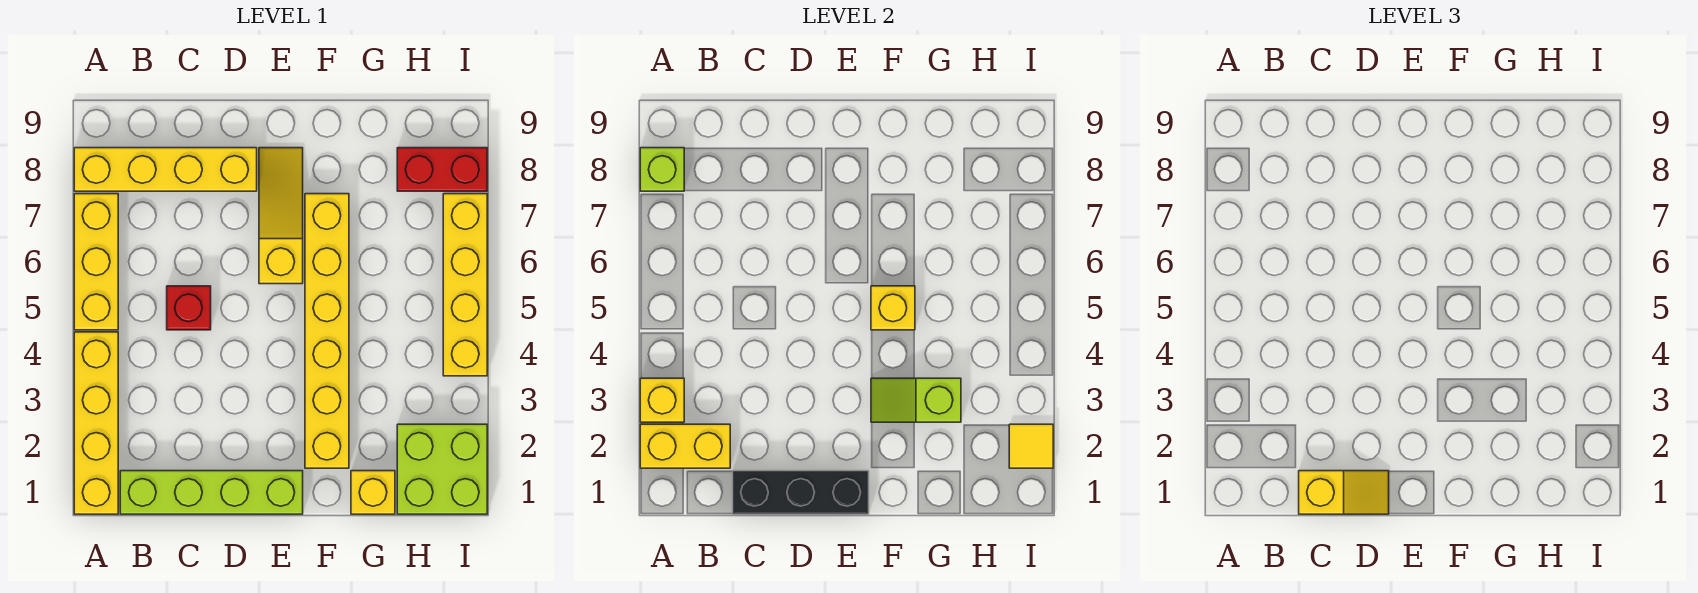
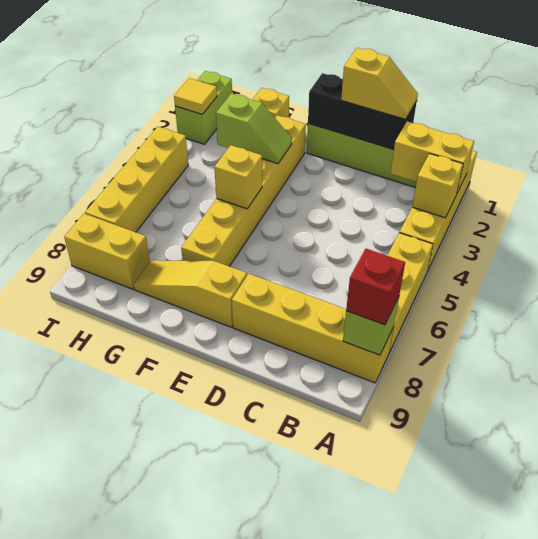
yellow slope C1:D1 level 3 top C -> yellow slope C1:D1 level 3 top D
red brick C5 level 1 -> red brick A8 level 3
yellow slope E6:E8 level 1 top 6 -> yellow slope E8:G8 level 1 top E
lime brick H1:I2 level 1 -> lime brick I1:I2 level 1
red brick H8:I8 level 1 -> yellow brick H8:I8 level 1

